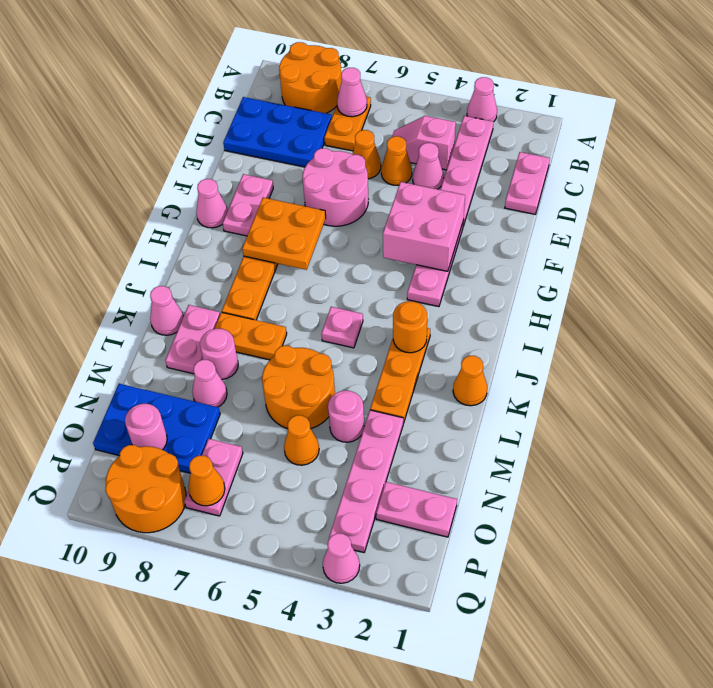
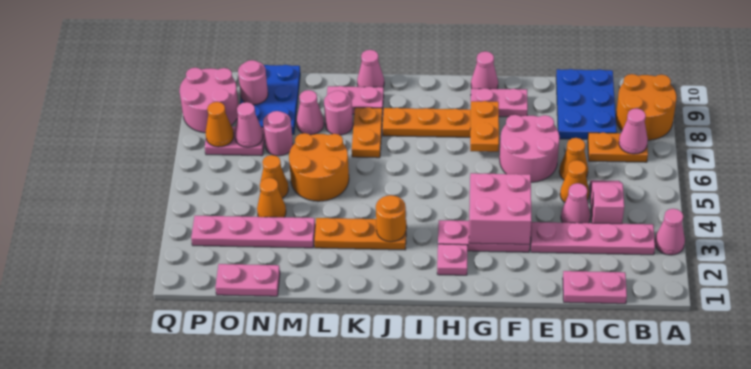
orange plate G7:H8 level 2 -> orange plate G7:G8 level 2
pink plate J5 level 1 -> pink plate H2 level 1
orange cone K1 level 1 -> orange cone N4 level 1
pink round brick M4 level 1 -> pink round brick N7 level 1
pink plate O1:O2 level 1 -> pink plate N1:O1 level 1
orange round brick P8:Q9 level 1 -> pink round brick P8:Q9 level 1
pink cone Q3 level 1 -> pink cone O7 level 2

